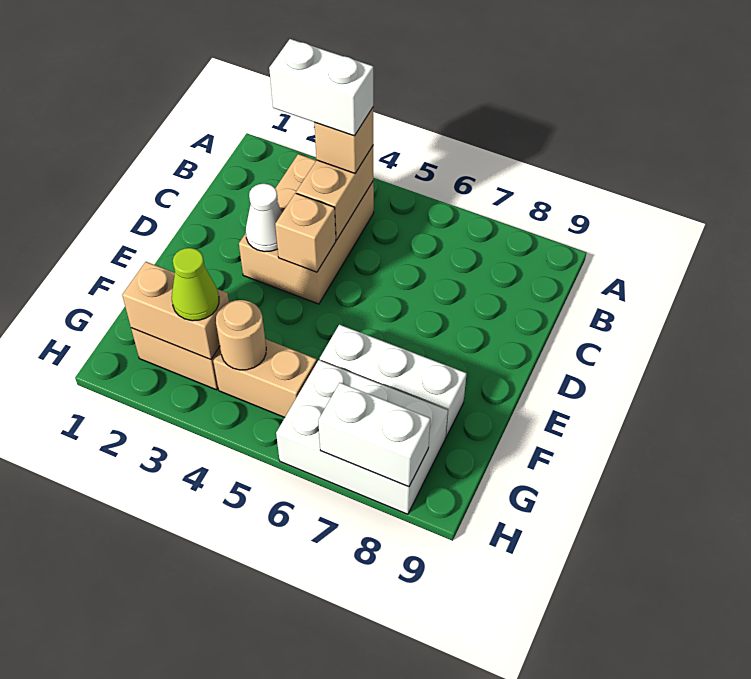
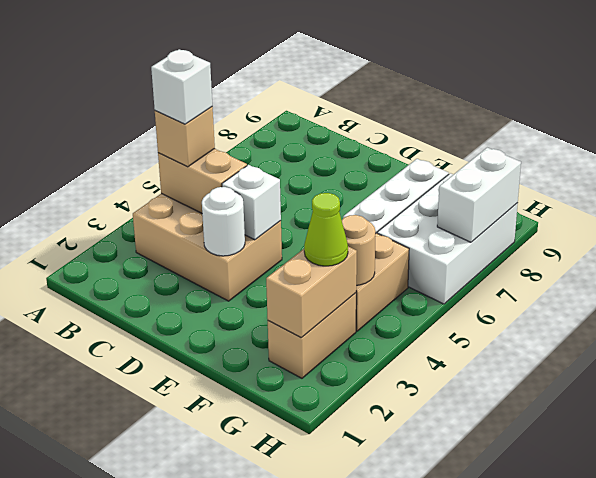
white brick B3:B4 level 4 -> white brick B4 level 4
white cone D3 level 2 -> white round brick D3 level 2
tan brick D4 level 2 -> white brick D4 level 2

